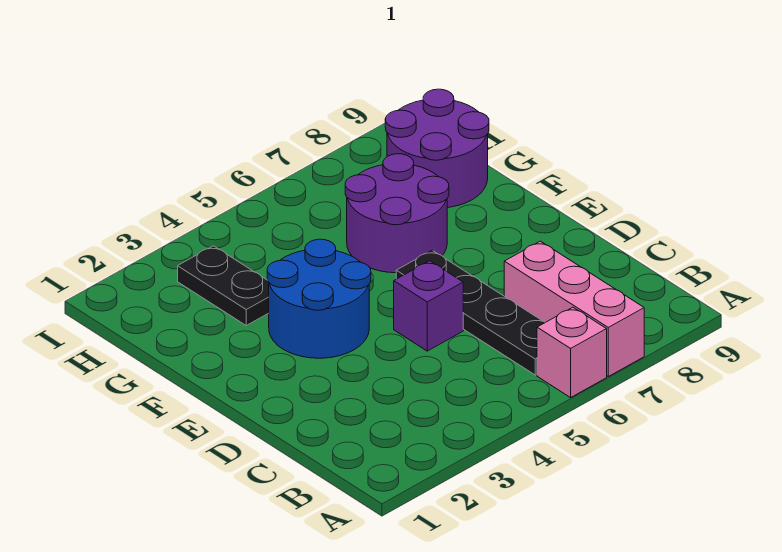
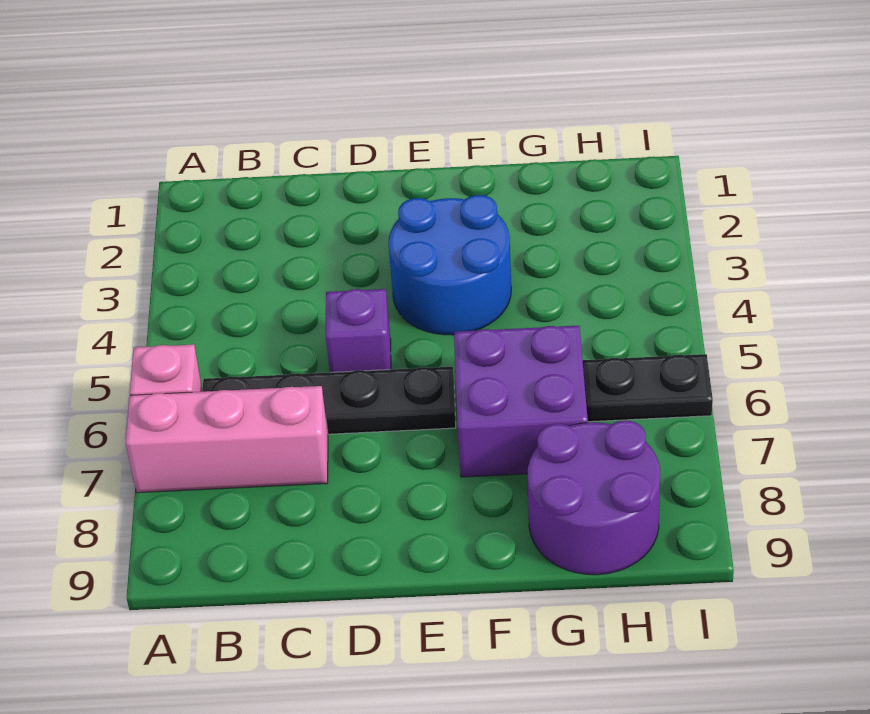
purple round brick F6:G7 level 1 -> purple brick F6:G7 level 1
black plate G3:H3 level 1 -> black plate H6:I6 level 1

